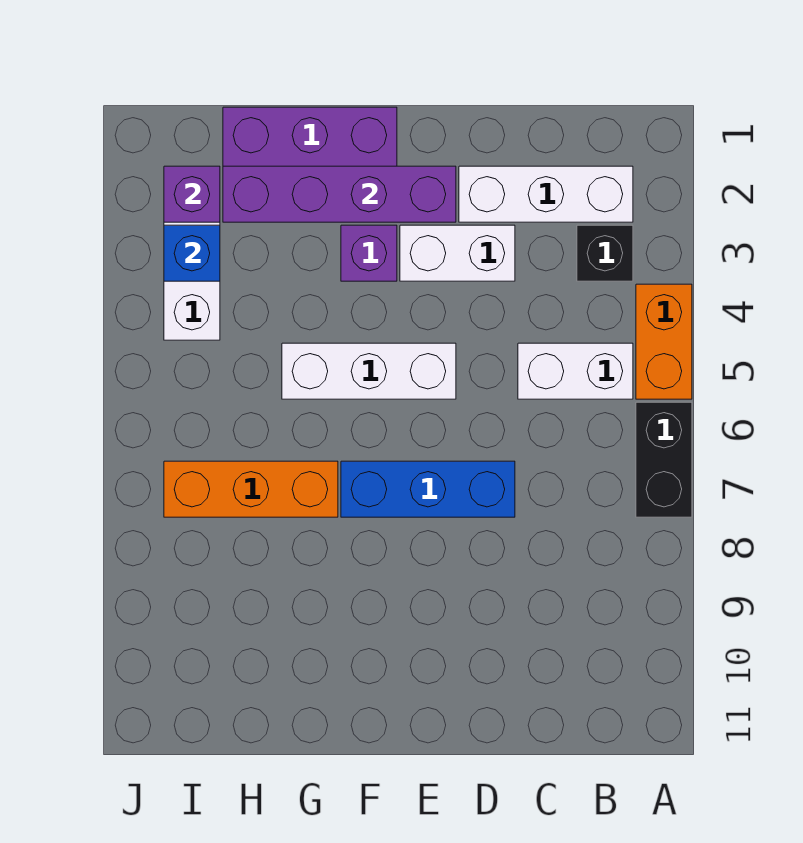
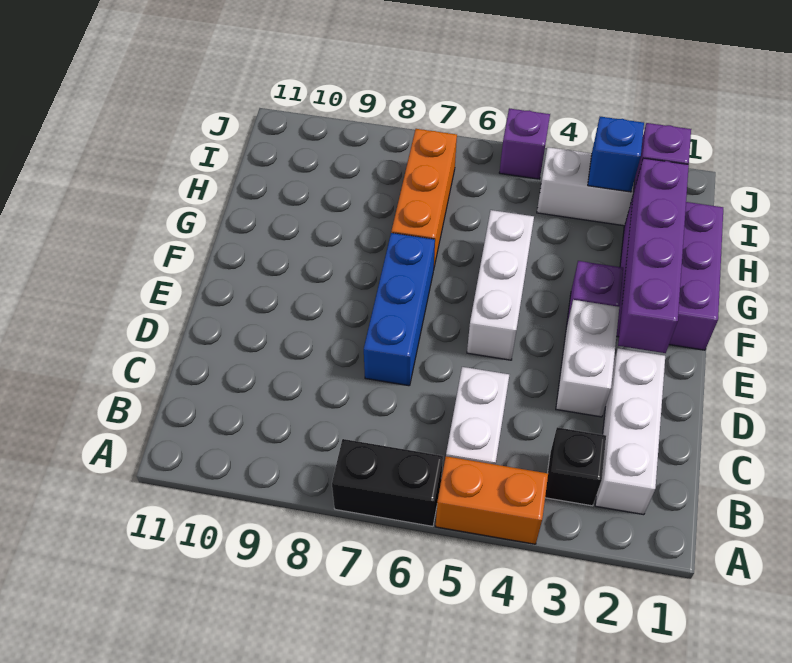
none -> purple brick J5 level 1

